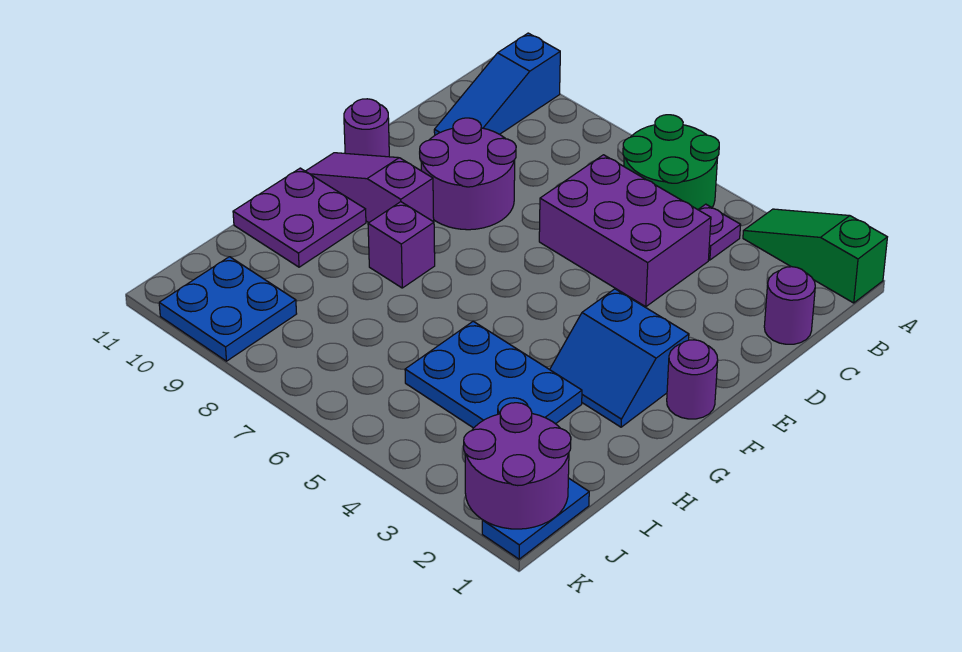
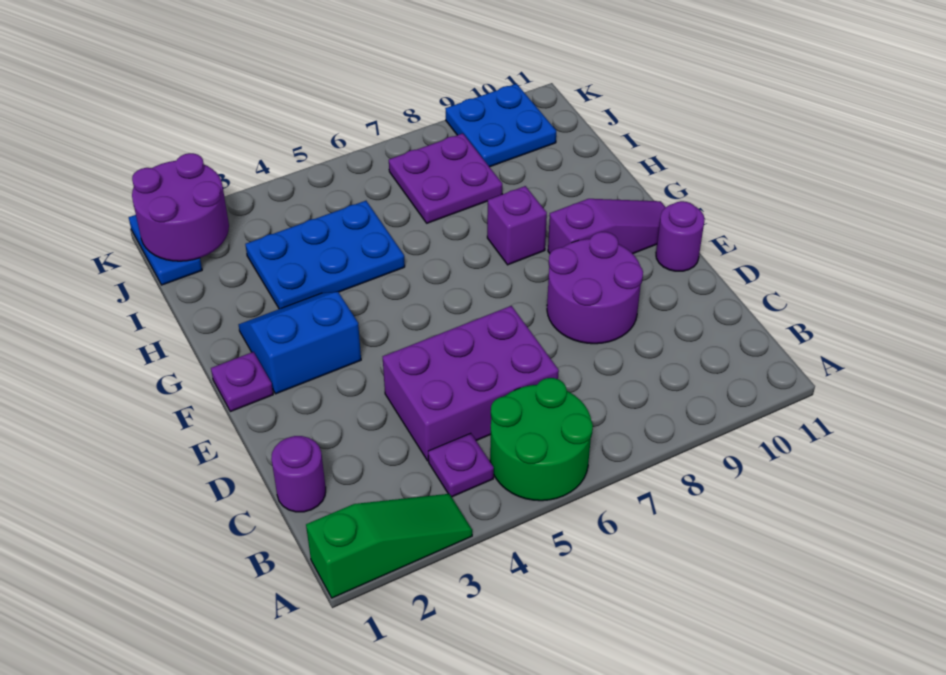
blue slope A10:C10 level 1 top A -> none
purple round brick F1 level 1 -> purple plate F1 level 1
purple plate G10:H11 level 1 -> purple plate I7:J8 level 1

